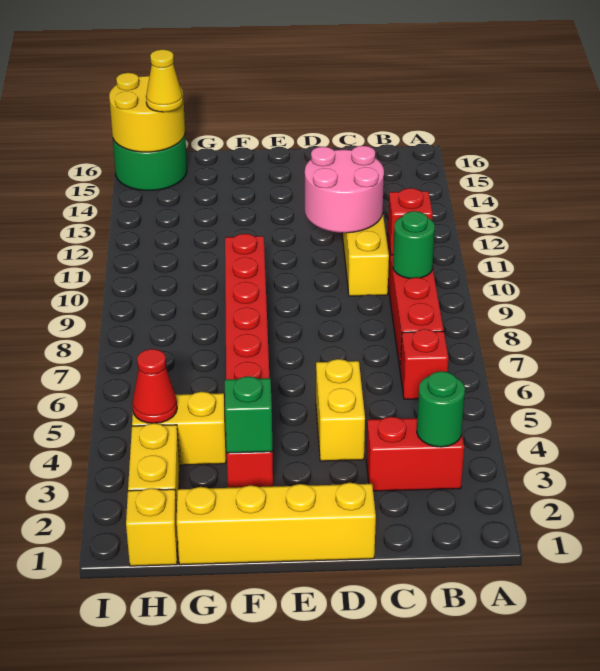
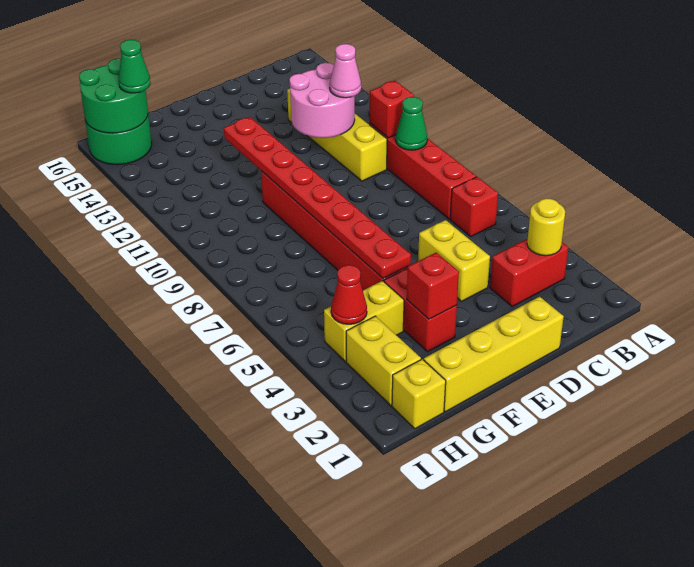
green round brick B3 level 2 -> yellow round brick B3 level 2
green round brick B9 level 2 -> green cone B9 level 2
none -> pink cone C11 level 3
green brick F3 level 2 -> red brick F3 level 2
none -> red plate F5:F12 level 2
yellow round brick H15:I16 level 2 -> green round brick H15:I16 level 2
yellow cone H15 level 3 -> green cone H15 level 3

